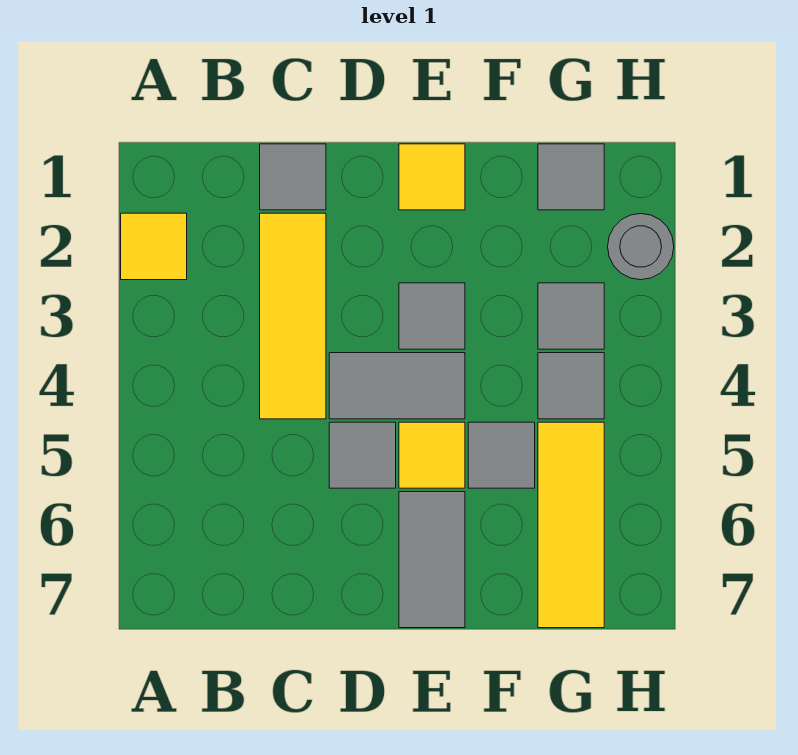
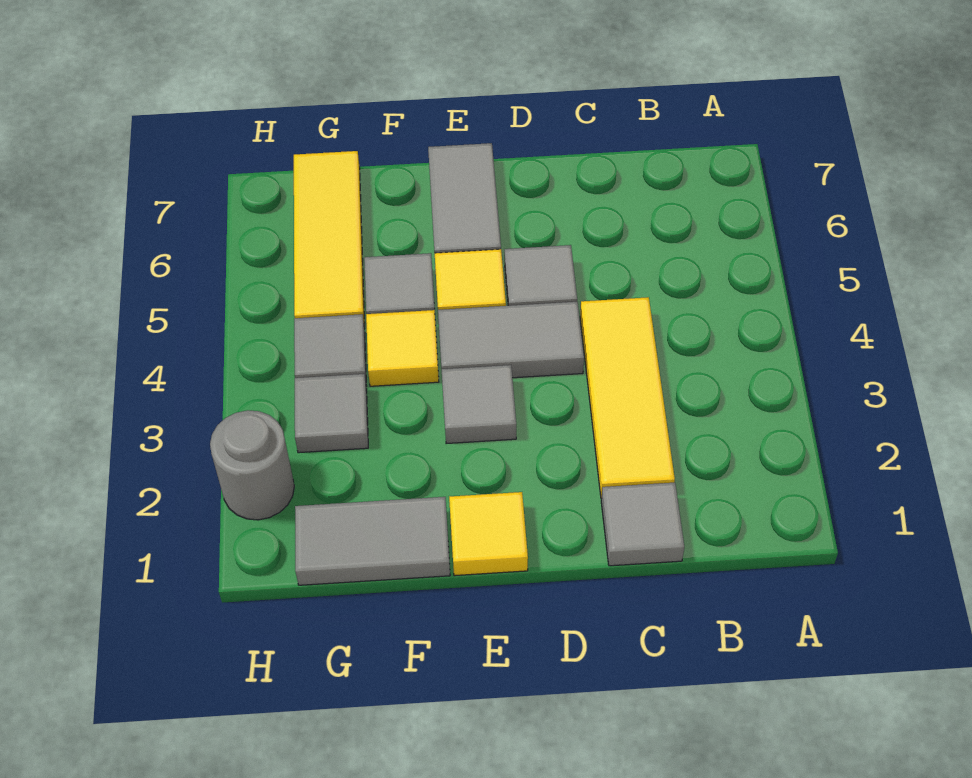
yellow tile A2 level 1 -> yellow tile F4 level 1
grey tile G1 level 1 -> grey tile F1:G1 level 1

